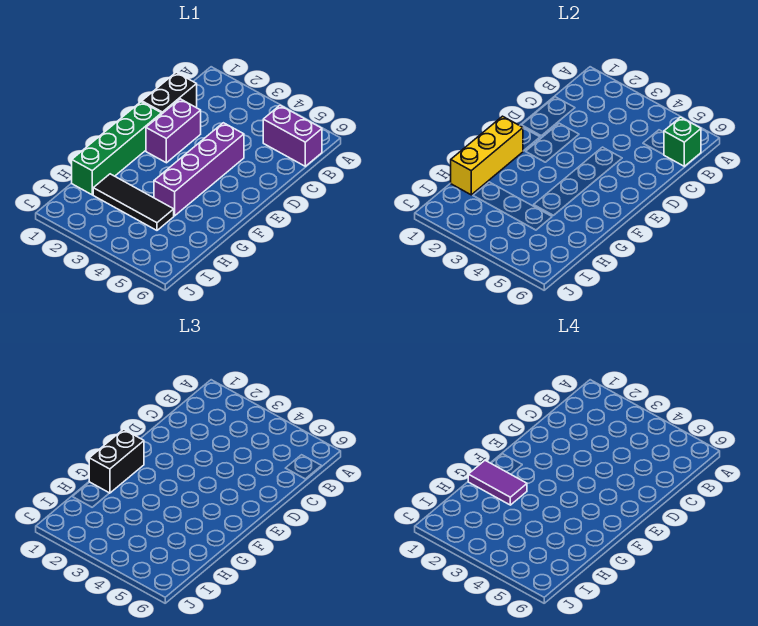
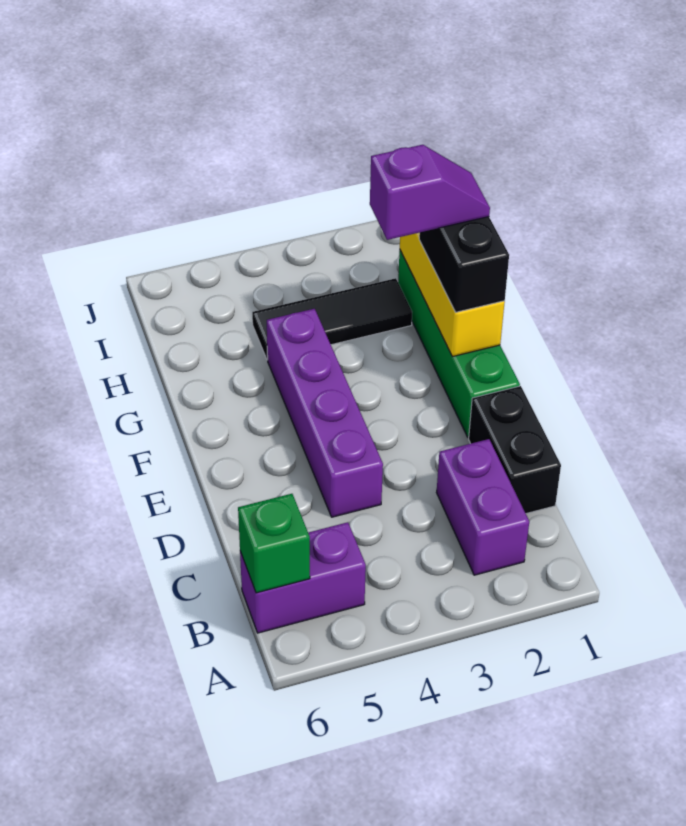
purple brick D2:E2 level 1 -> purple brick B2:C2 level 1
purple tile G1:G2 level 4 -> purple slope G1:G2 level 4 top 2

